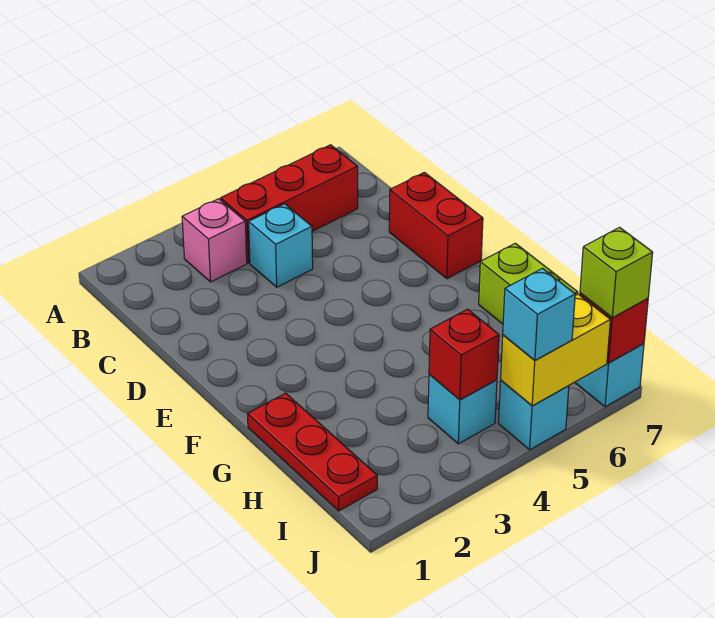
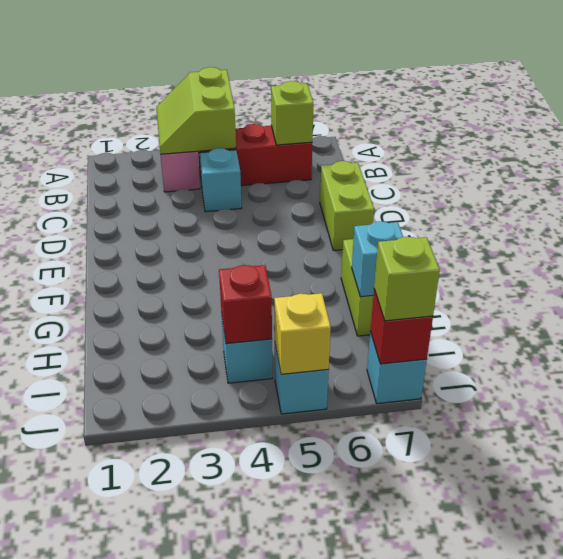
none -> lime slope A3:B4 level 2 top 4
none -> lime brick B6 level 2
red brick D7:E7 level 1 -> lime brick D7:E7 level 1
red plate G1:I1 level 1 -> none
yellow brick J5:J6 level 2 -> yellow brick J5 level 2
cyan brick J5 level 3 -> cyan brick H7 level 2

